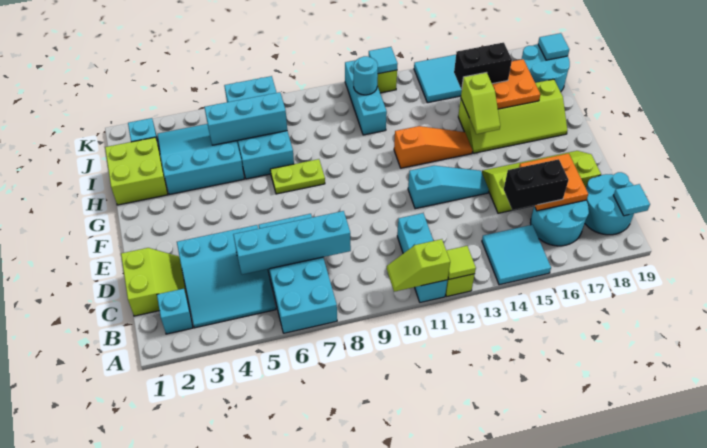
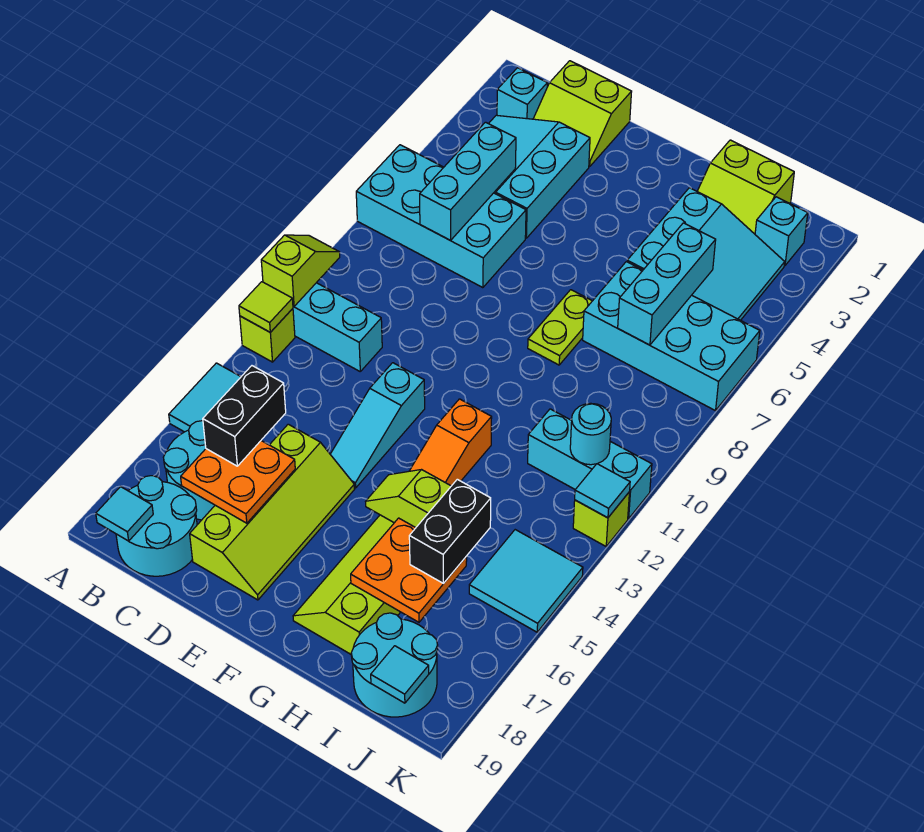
cyan brick C5:C8 level 2 -> cyan brick C5:C7 level 2
lime brick H1:I2 level 1 -> lime slope H1:I2 level 1 top 1

